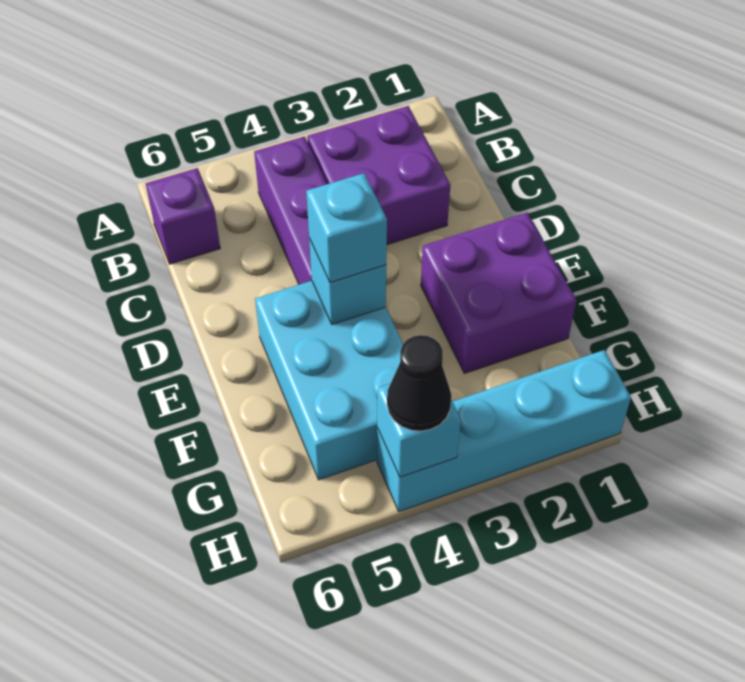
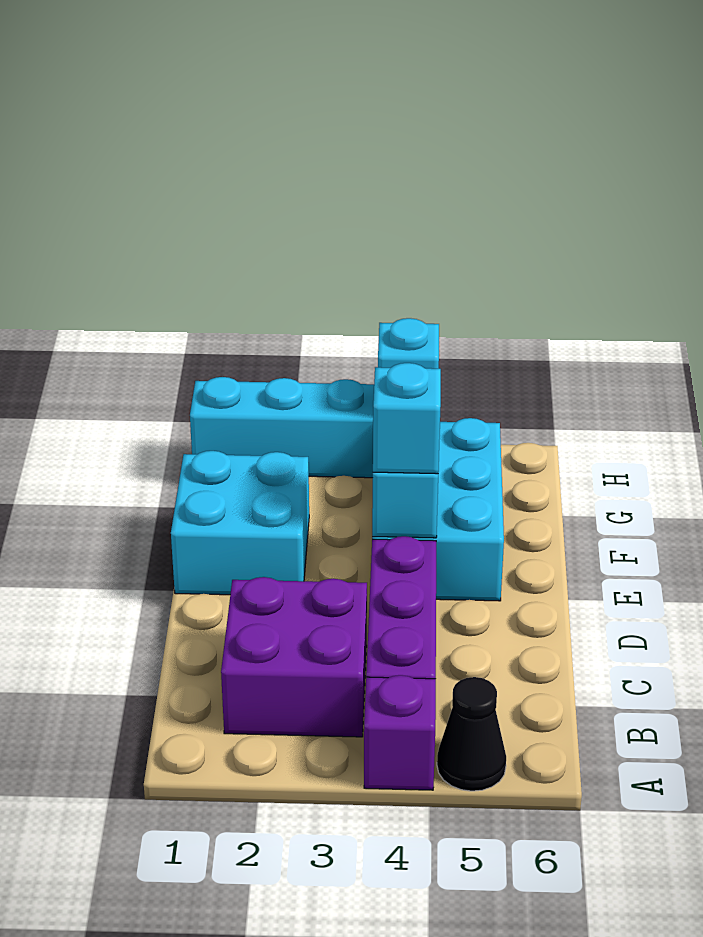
purple brick B6 level 1 -> purple brick A4 level 1
purple brick E1:F2 level 1 -> cyan brick E1:F2 level 1
black cone H4 level 3 -> black cone A5 level 1

